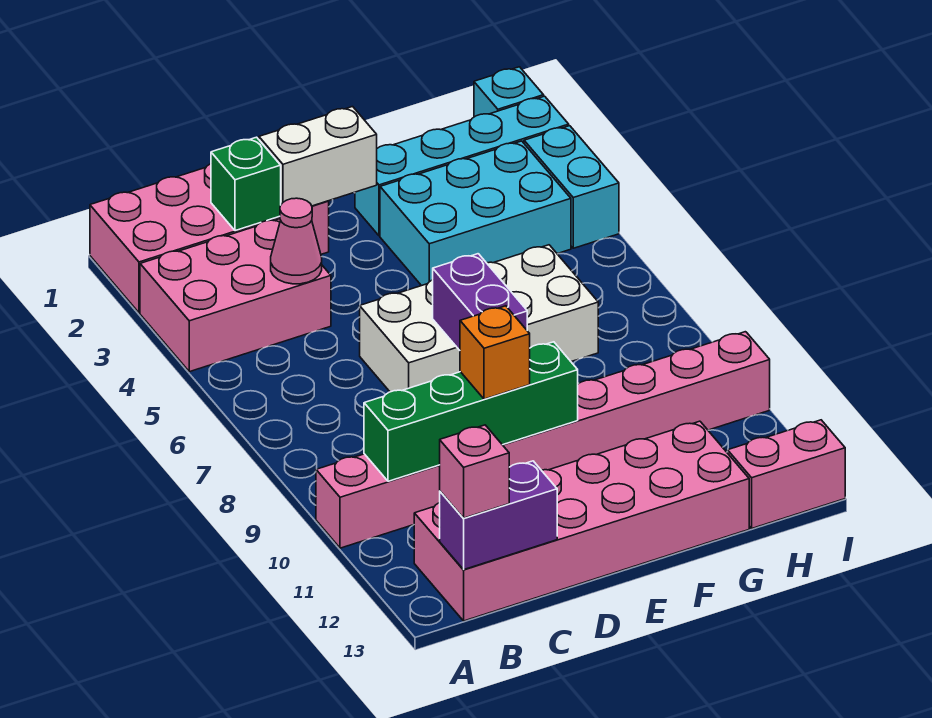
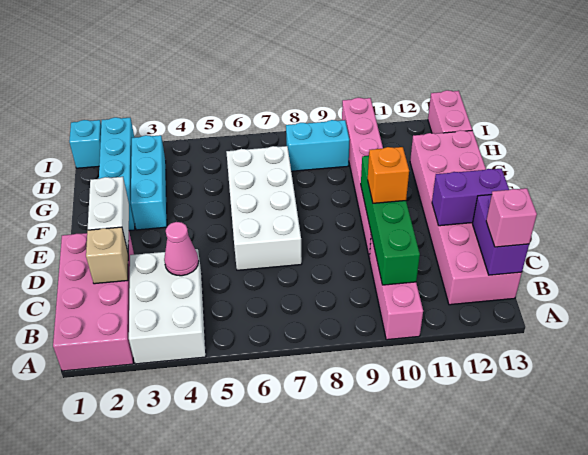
pink brick A3:C4 level 1 -> white brick A3:C4 level 1
green brick C2 level 2 -> tan brick C2 level 2
purple brick E7:E8 level 2 -> purple brick D12:D13 level 2
cyan brick F3:H4 level 1 -> cyan brick F3:H3 level 1
cyan brick I3:I4 level 1 -> cyan brick H8:H9 level 1

